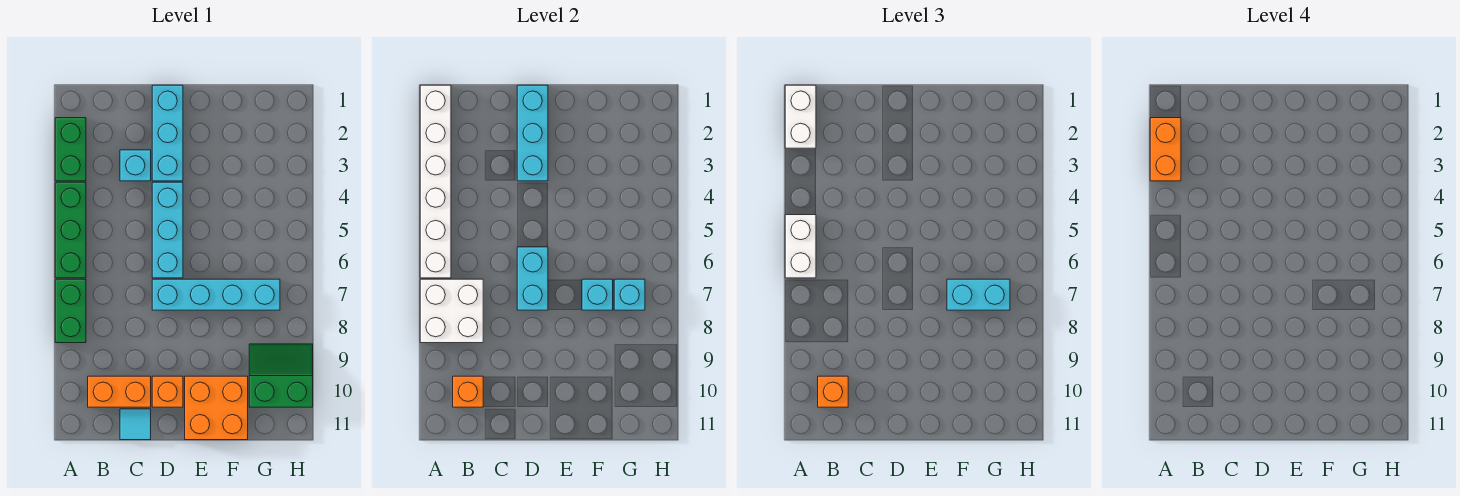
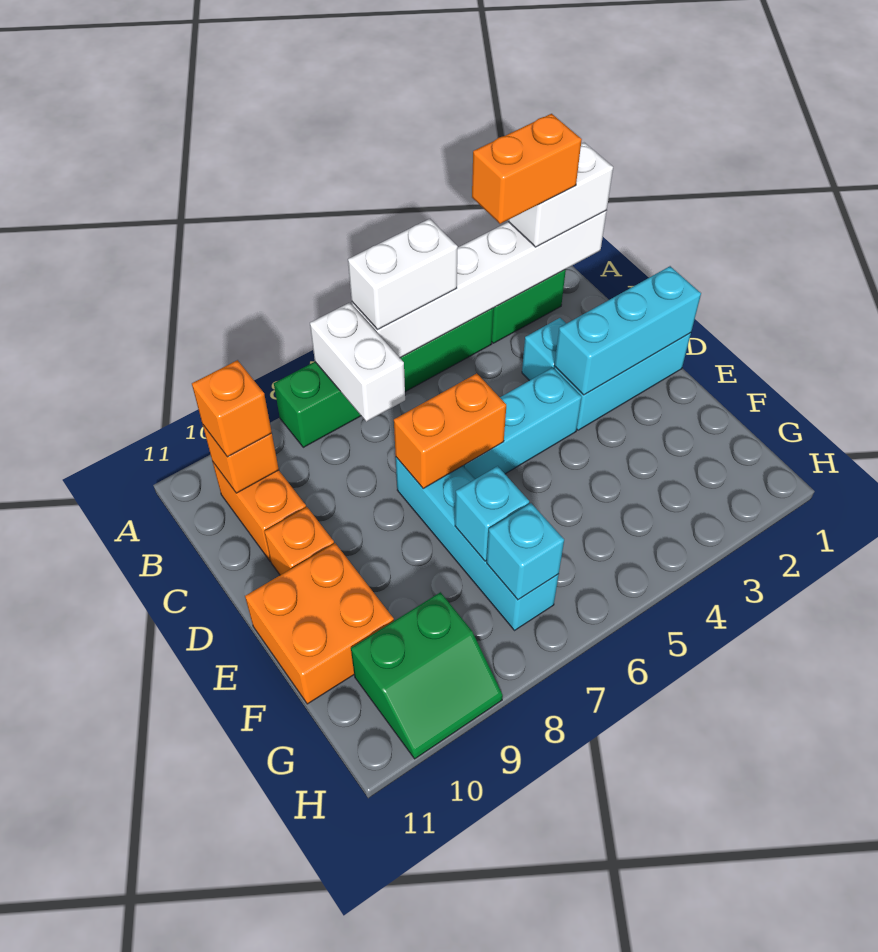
white brick A7:B8 level 2 -> white brick A7:B7 level 2
cyan tile C11 level 1 -> none
cyan brick D6:D7 level 2 -> orange brick D6:D7 level 2
cyan brick F7:G7 level 3 -> none
green slope G9:H10 level 1 top 10 -> green slope G9:H10 level 1 top G

